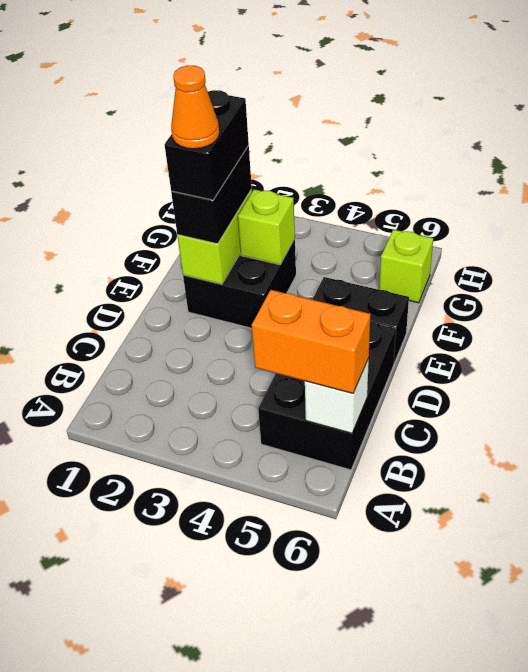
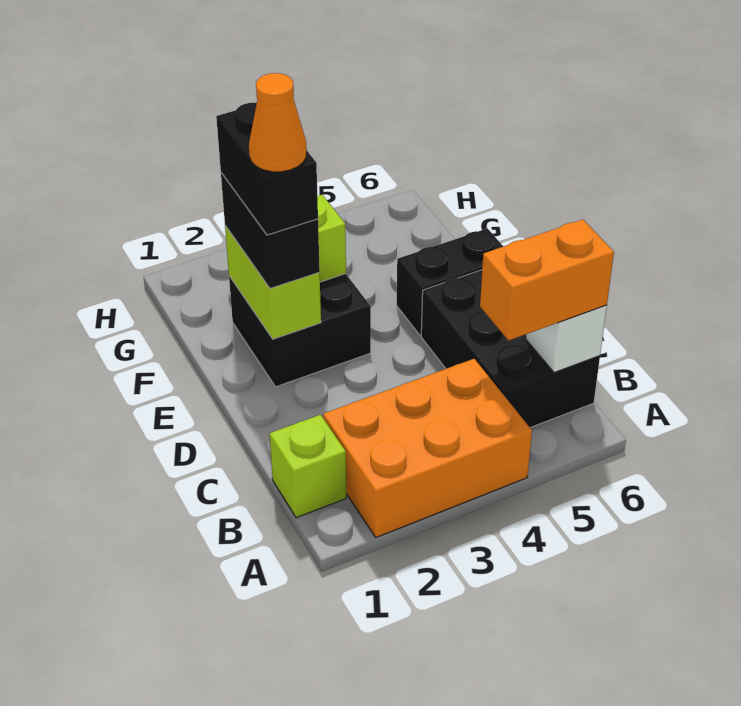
none -> orange brick A2:B4 level 1
lime brick G6 level 1 -> lime brick B1 level 1

